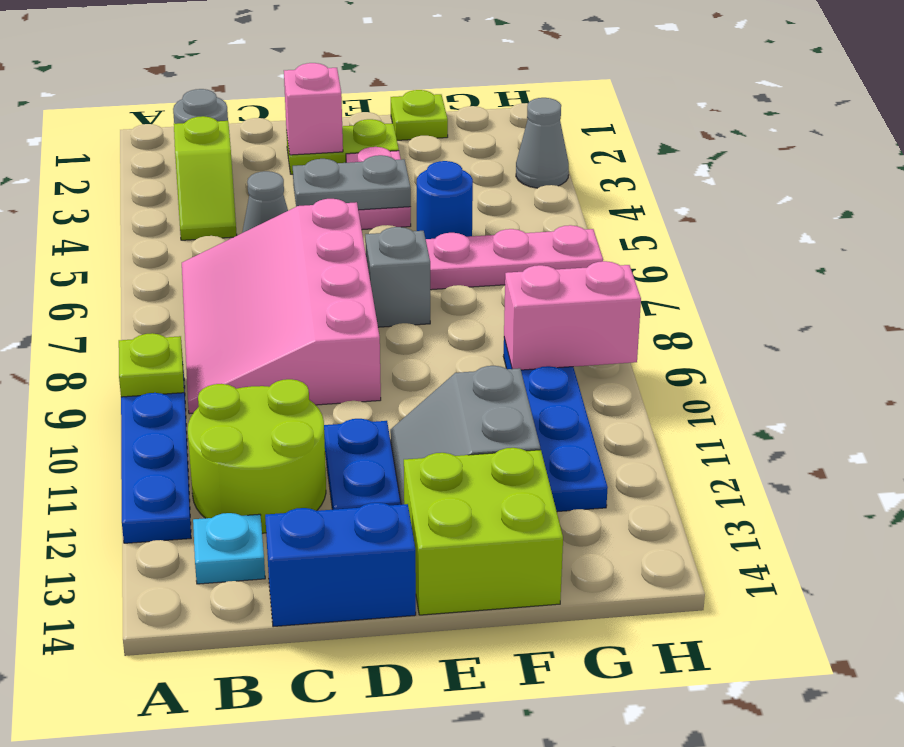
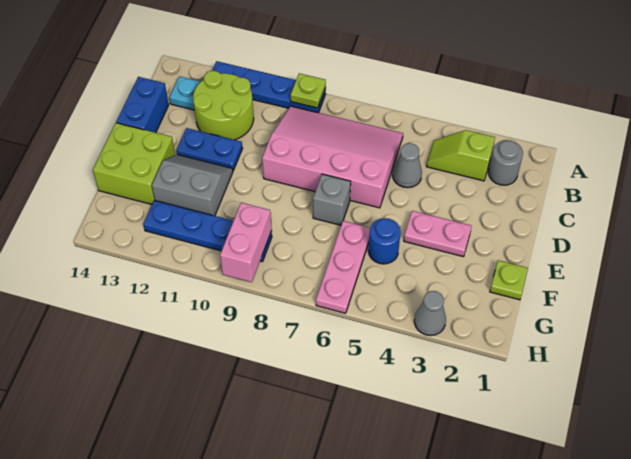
lime plate D2:E2 level 1 -> none
pink brick D2 level 2 -> none
grey plate D4:E4 level 2 -> none

